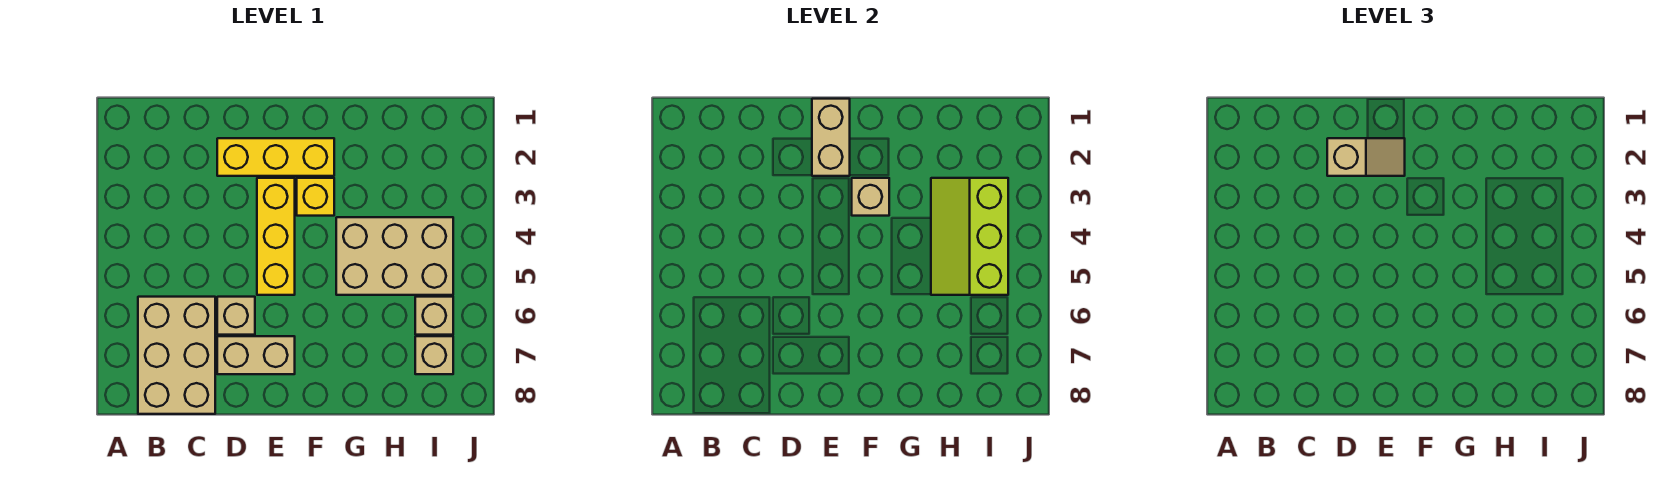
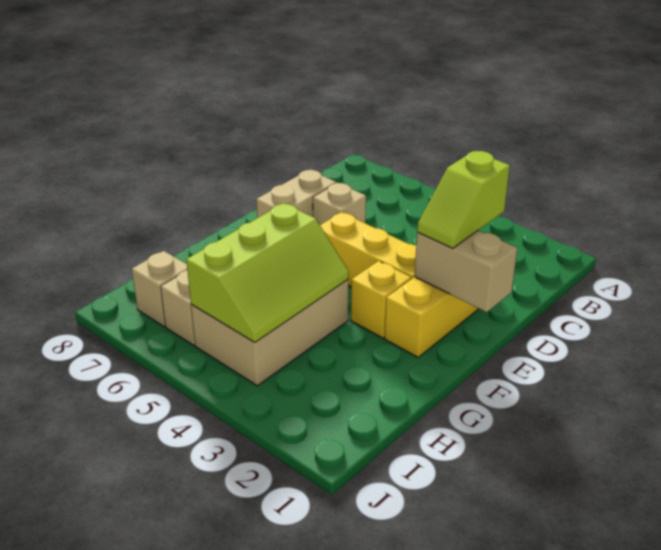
tan brick B6:C8 level 1 -> none
tan slope D2:E2 level 3 top D -> lime slope D2:E2 level 3 top D
tan brick F3 level 2 -> none
lime slope H3:I5 level 2 top I -> lime slope G4:I5 level 2 top 5

